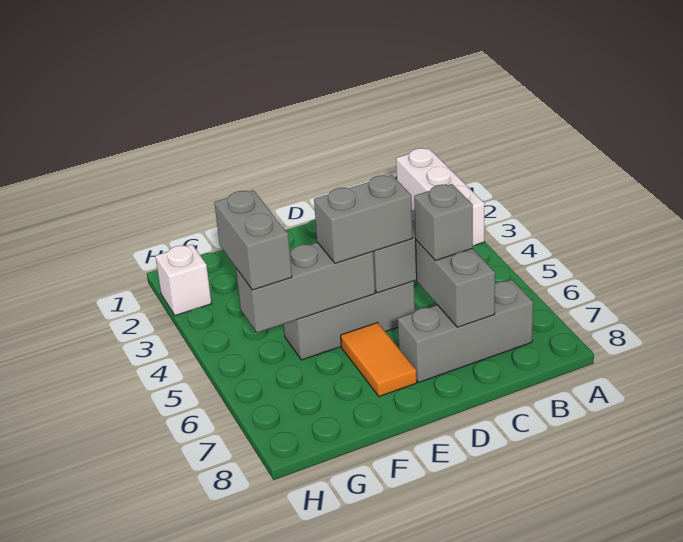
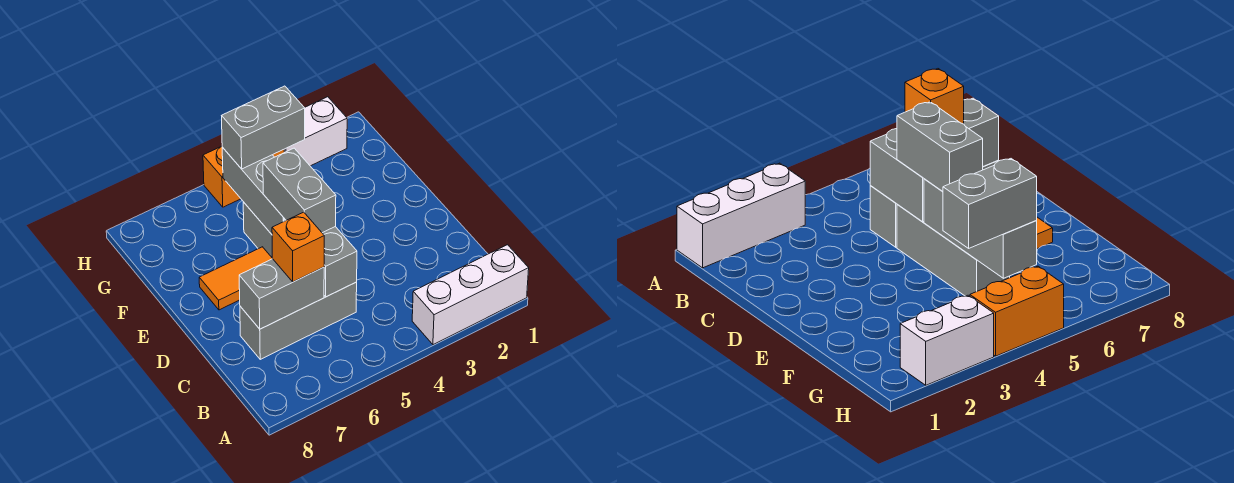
grey brick B7:D7 level 1 -> grey brick C5:C7 level 1
grey brick C6 level 3 -> orange brick C6 level 3
white brick H2 level 1 -> white brick H2:H3 level 1
none -> orange brick H4:H5 level 1

